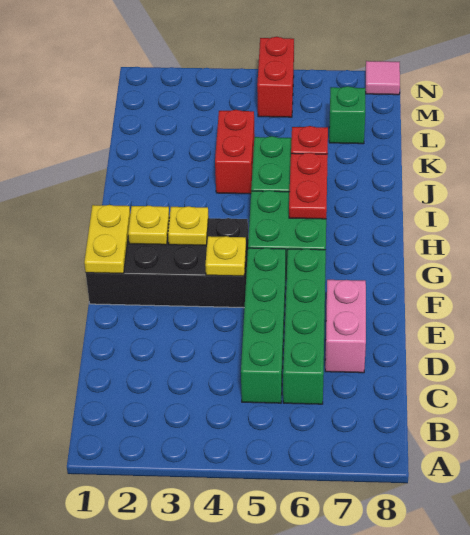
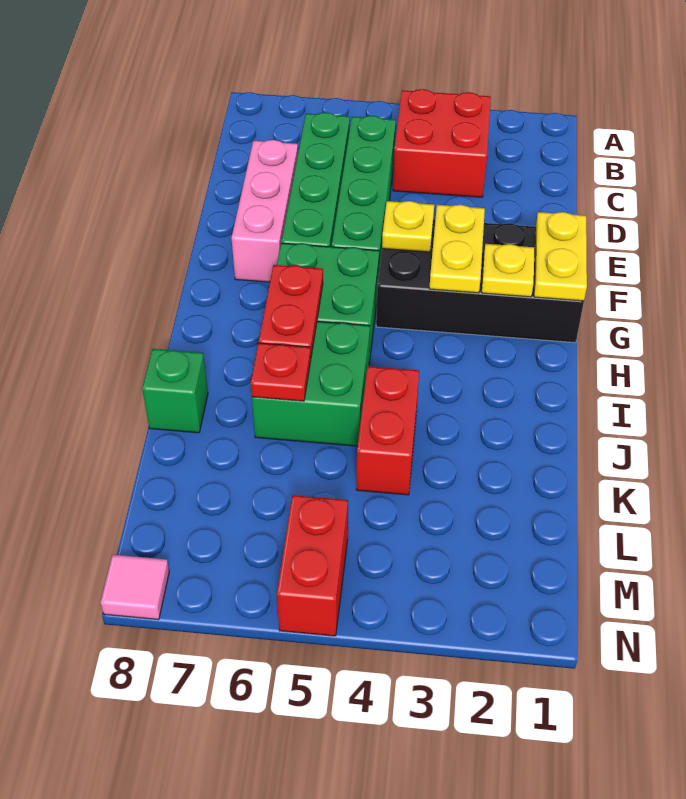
none -> red brick B3:C4 level 1
pink brick D7:E7 level 1 -> pink brick D7:F7 level 1
yellow plate G3 level 2 -> yellow plate F3:G3 level 2
green brick L7 level 1 -> green brick J8 level 1

